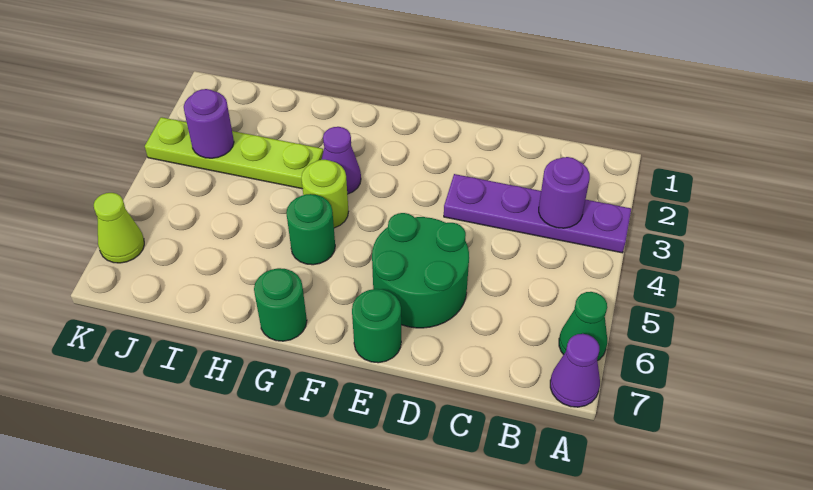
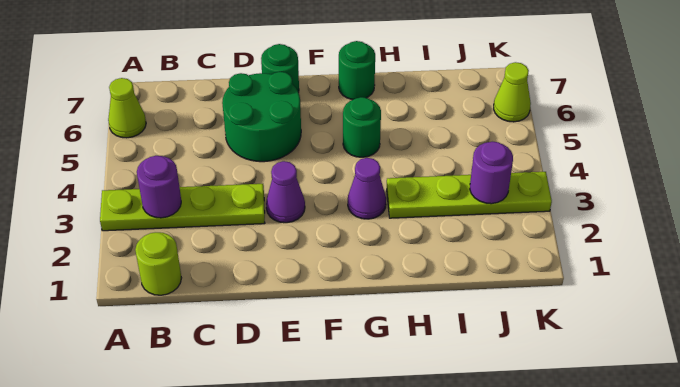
purple plate A3:D3 level 1 -> lime plate A3:D3 level 1
green cone A6 level 1 -> lime cone A6 level 1
purple cone A7 level 1 -> purple cone E3 level 1
lime round brick G4 level 1 -> lime round brick B1 level 1

